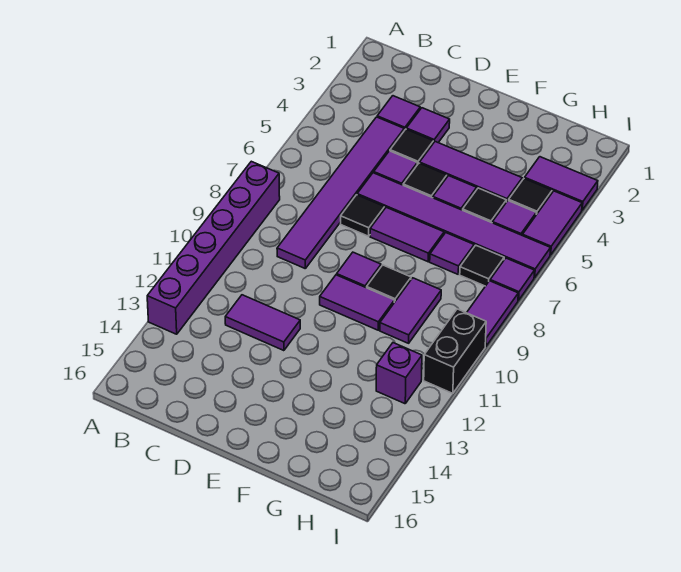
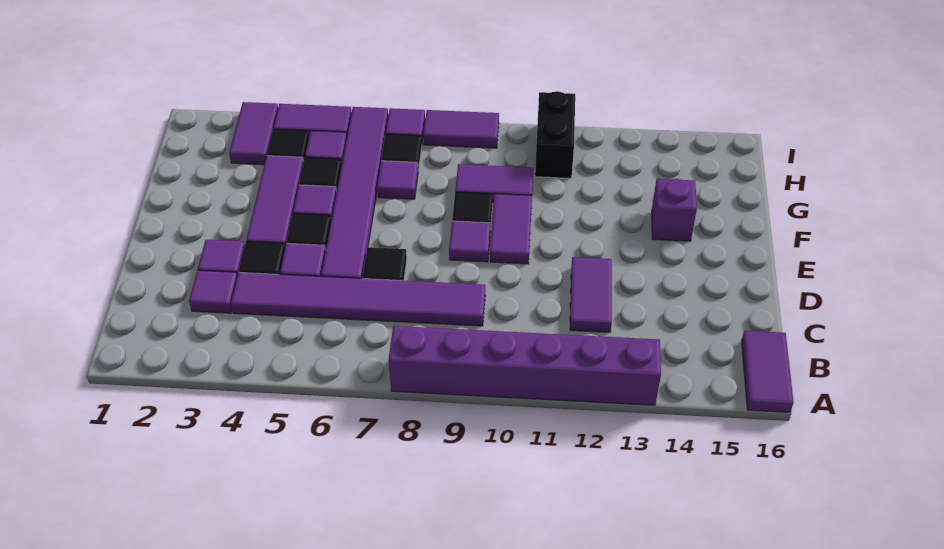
purple tile E7:F7 level 1 -> purple tile A16:B16 level 1
purple brick H12 level 1 -> purple brick F14 level 1
black brick I10:I11 level 1 -> black brick H11:I11 level 1

